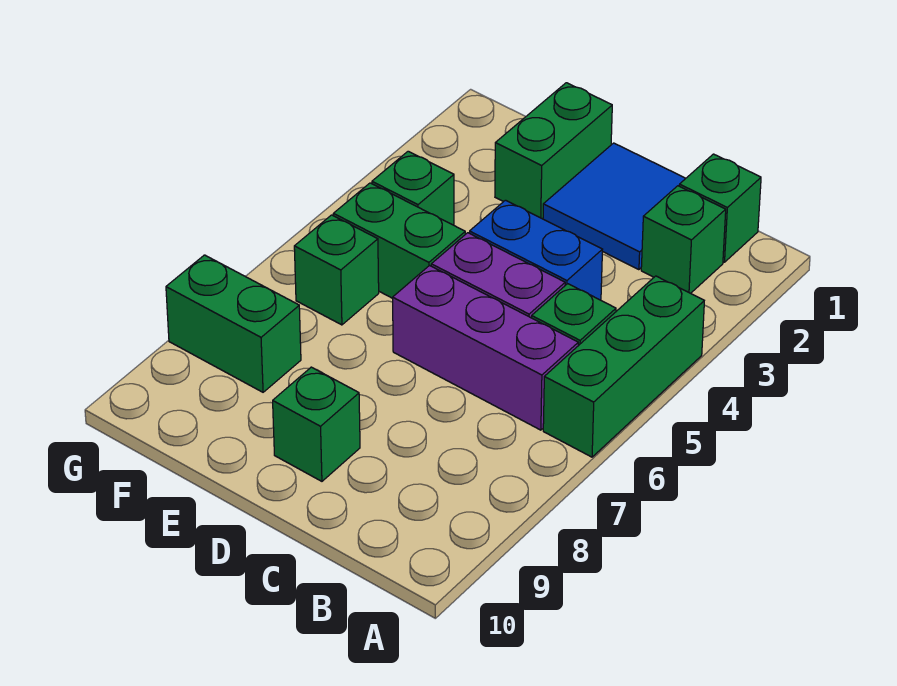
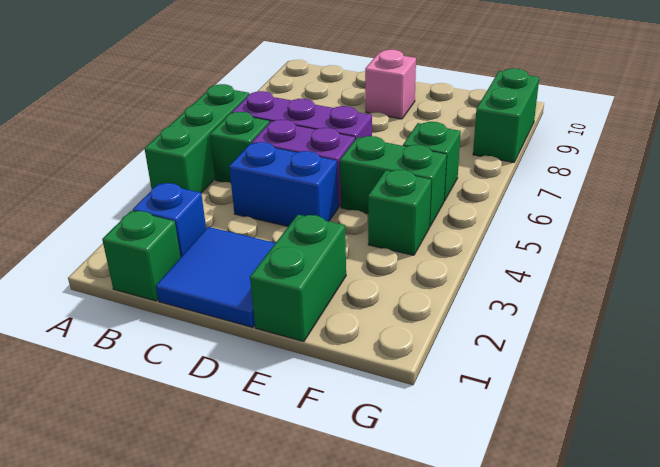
green brick B2 level 1 -> blue brick B2 level 1
green brick D9 level 1 -> pink brick D9 level 1
green brick F8:G8 level 1 -> green brick G8:G9 level 1

